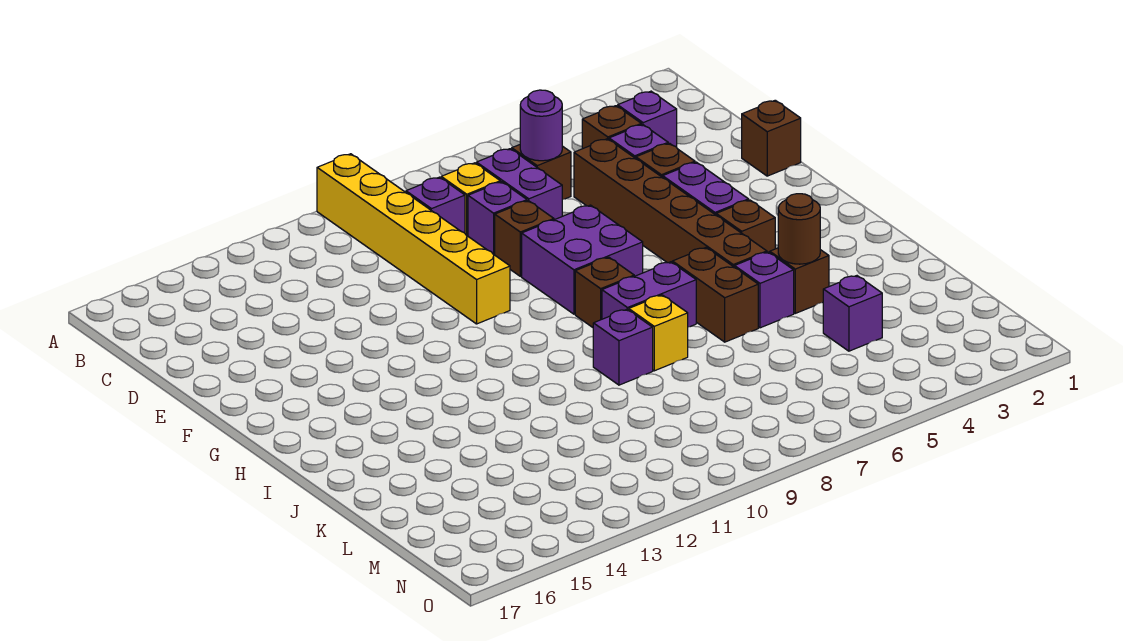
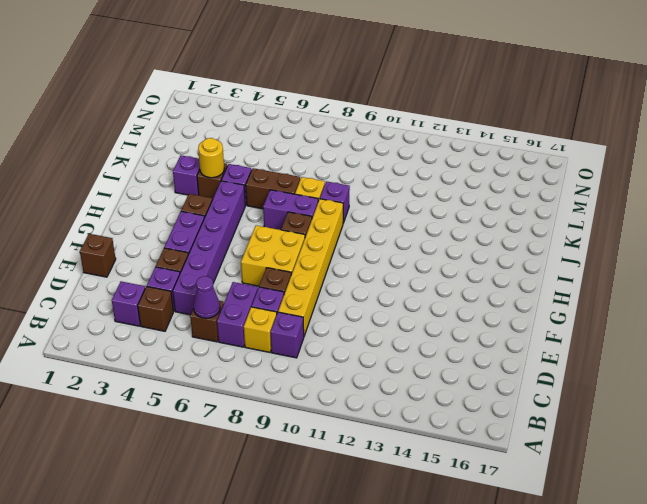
yellow brick A10:F10 level 1 -> yellow brick D9:I9 level 1
purple round brick C6 level 2 -> purple cone C6 level 2
brown brick D5:I5 level 1 -> purple brick D5:I5 level 1
purple brick F7:G8 level 1 -> yellow brick F7:G8 level 1
brown brick I6:J6 level 1 -> brown brick J6:J7 level 1
brown round brick J4 level 2 -> yellow round brick J4 level 2
purple brick L4 level 1 -> purple brick J3 level 1

